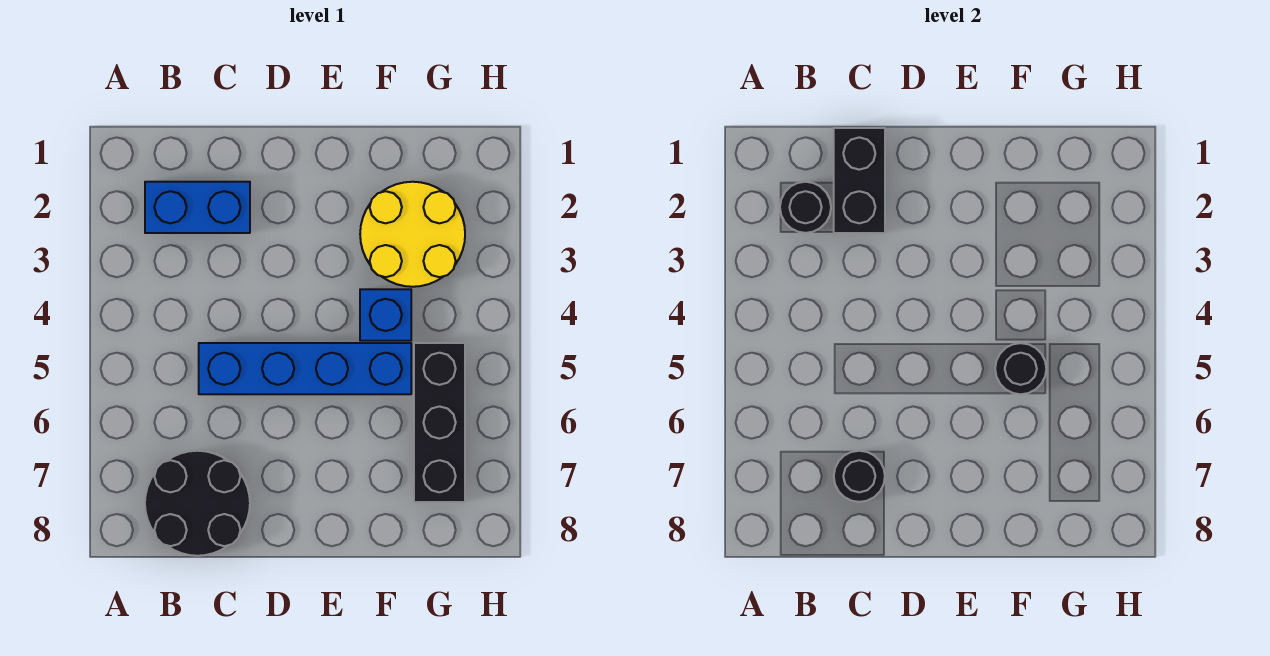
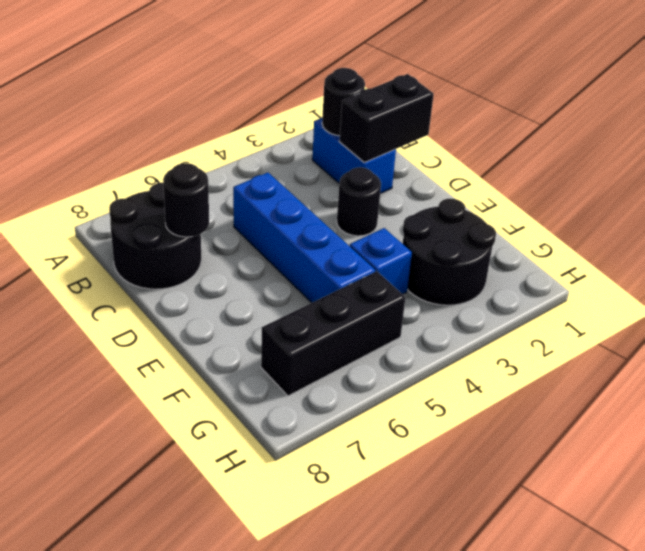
yellow round brick F2:G3 level 1 -> black round brick F2:G3 level 1
black round brick F5 level 2 -> black round brick D3 level 1

